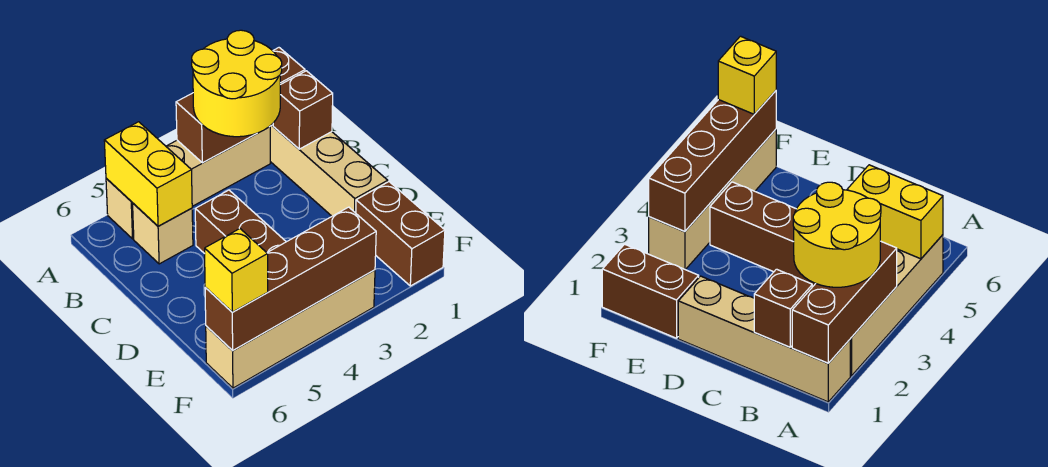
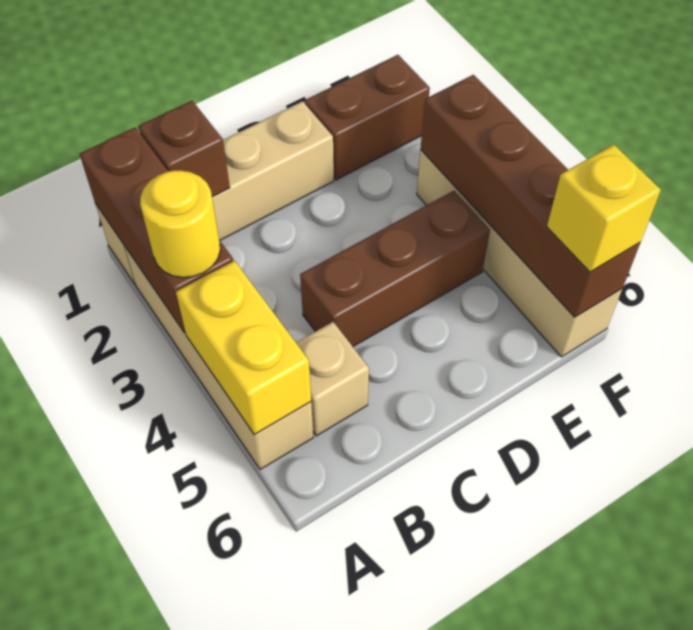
yellow round brick A2:B3 level 3 -> yellow round brick A3 level 3
yellow brick A5:B5 level 2 -> yellow brick A4:A5 level 2

